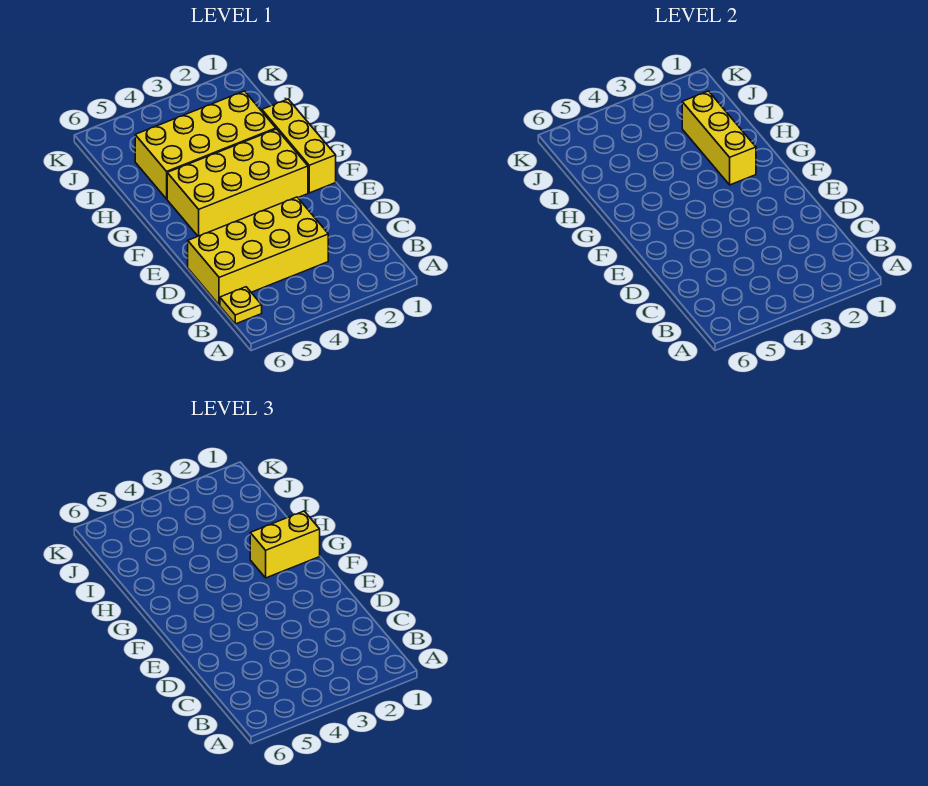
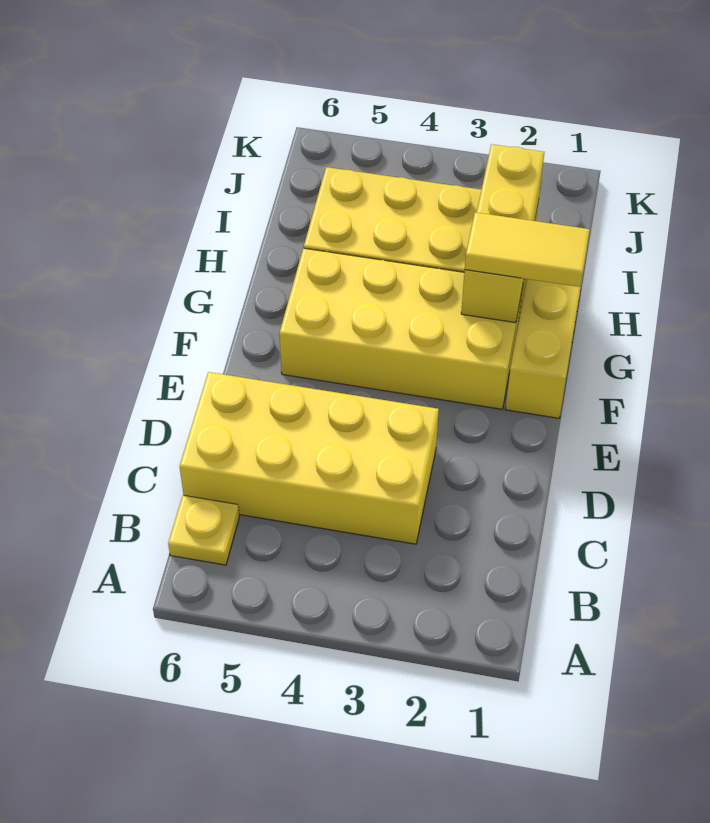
yellow brick G1:G2 level 3 -> yellow tile G1:G2 level 3

